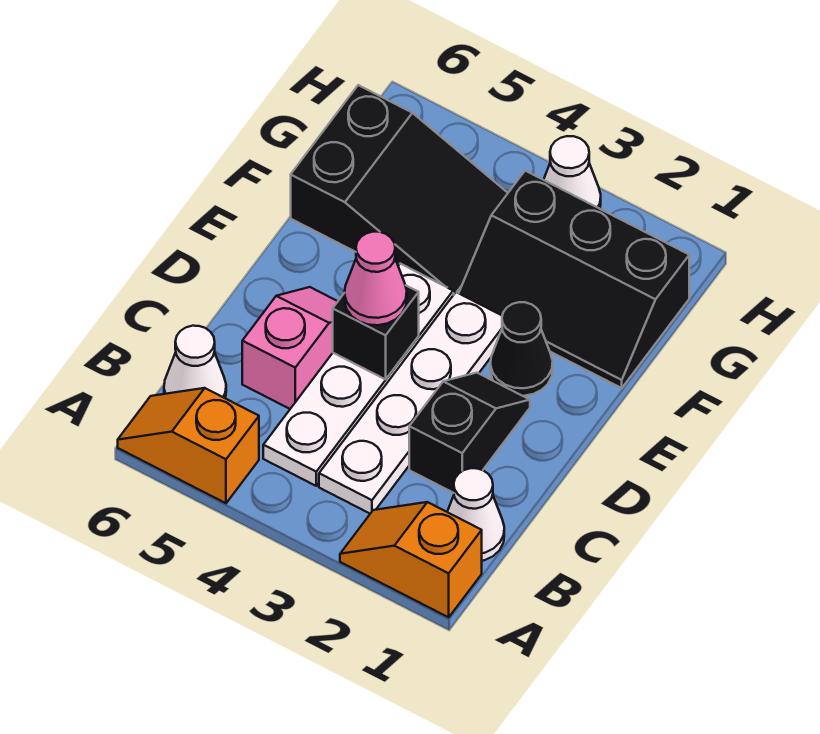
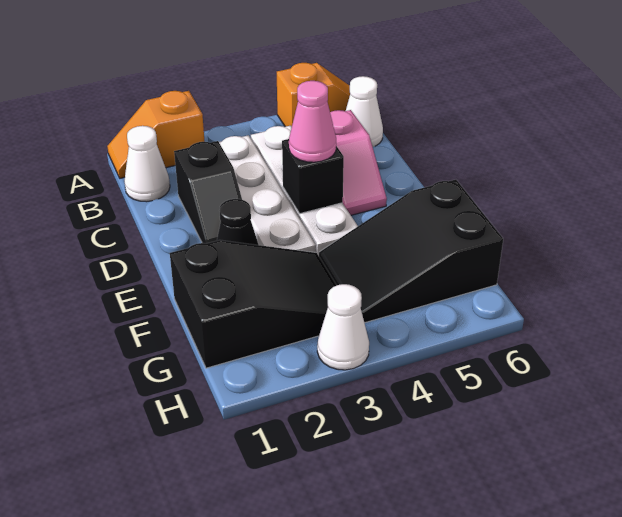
orange slope A1:A2 level 1 top 1 -> orange slope A1:A2 level 1 top 2
black slope F1:G3 level 1 top G -> black slope F1:G3 level 1 top 1

